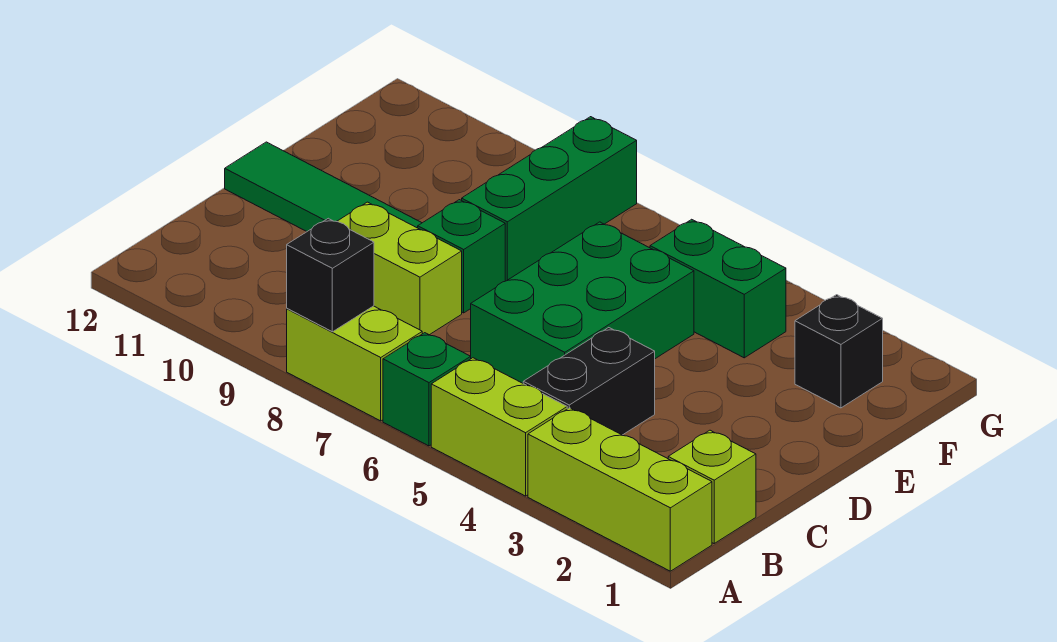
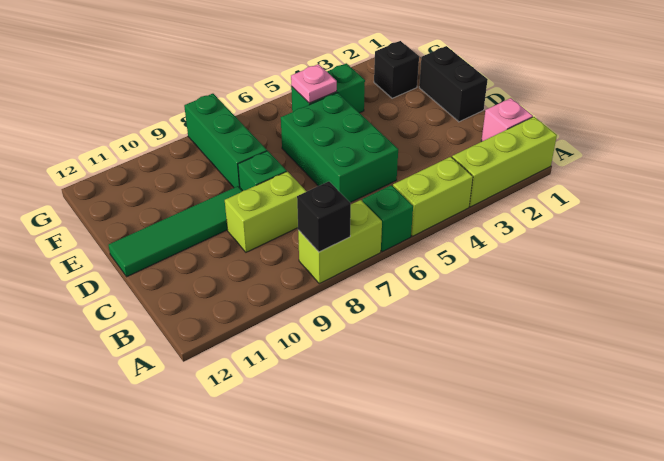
lime brick B1 level 1 -> pink brick B1 level 1
black brick B4:C4 level 1 -> black brick D1:E1 level 1
none -> pink plate F5 level 2

